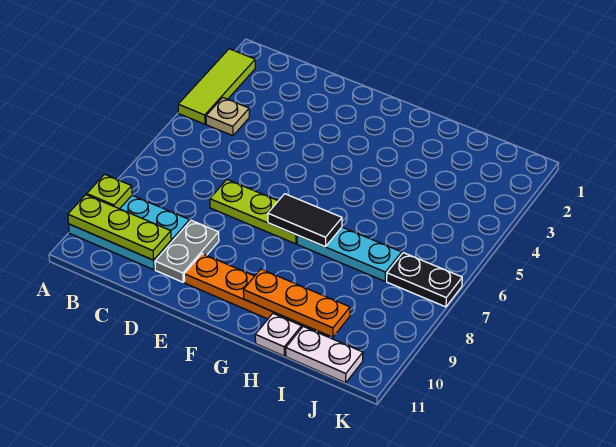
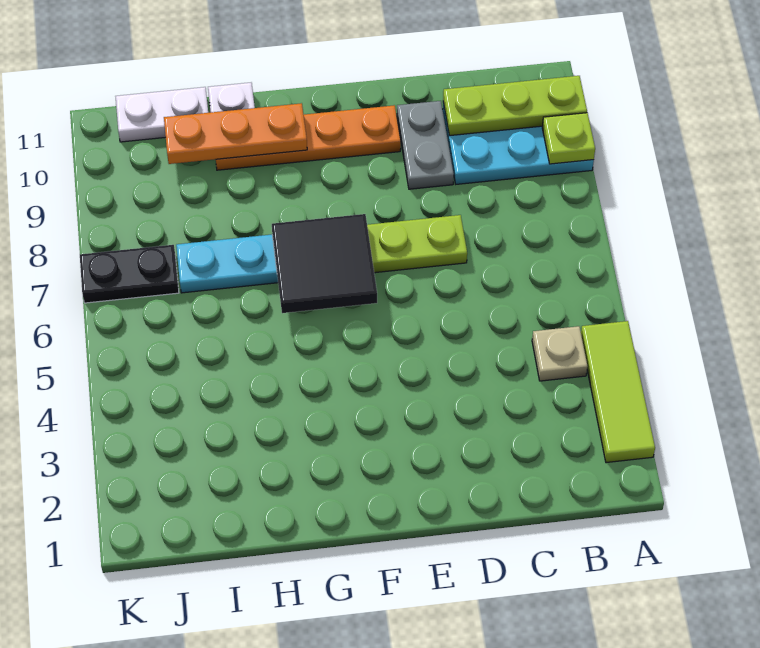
black tile F7:G7 level 2 -> black tile F6:G7 level 2

